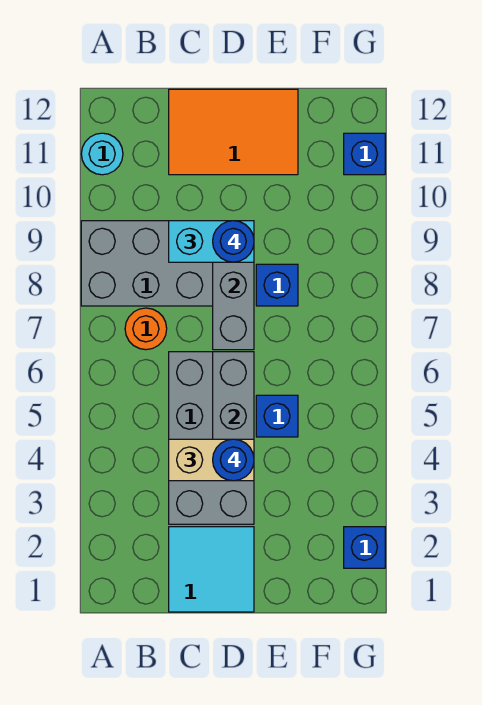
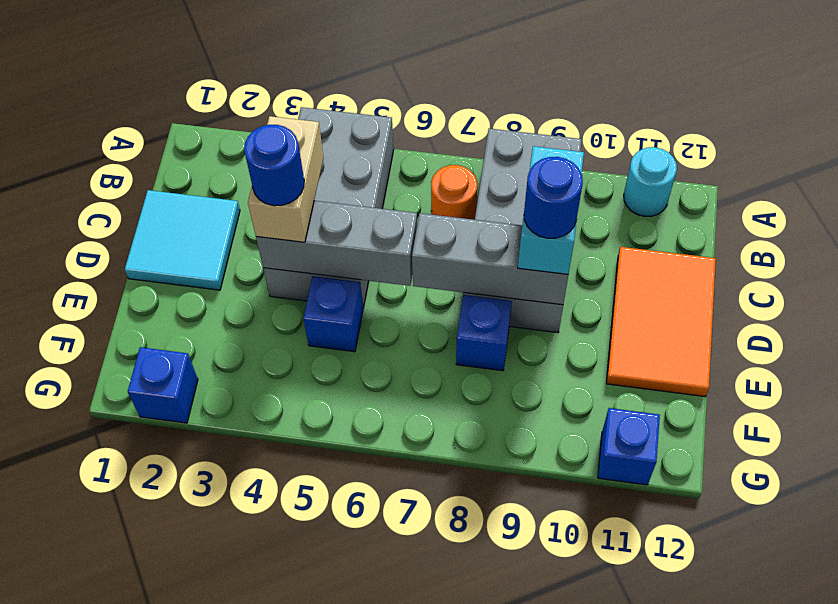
grey brick C3:D6 level 1 -> grey brick A4:D5 level 1

